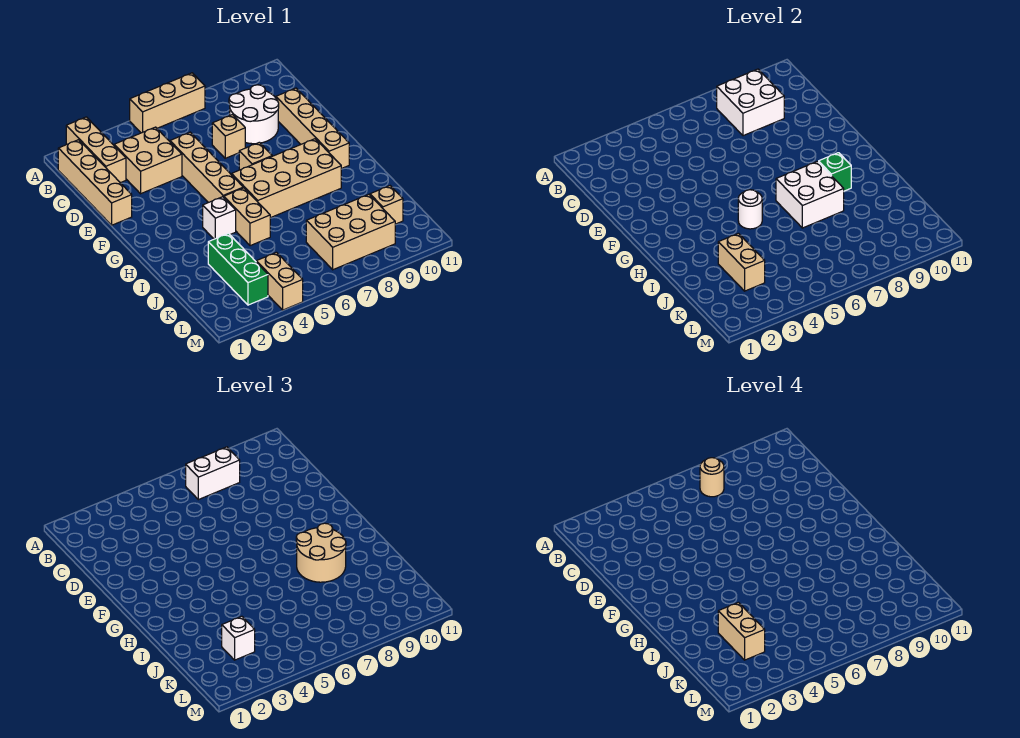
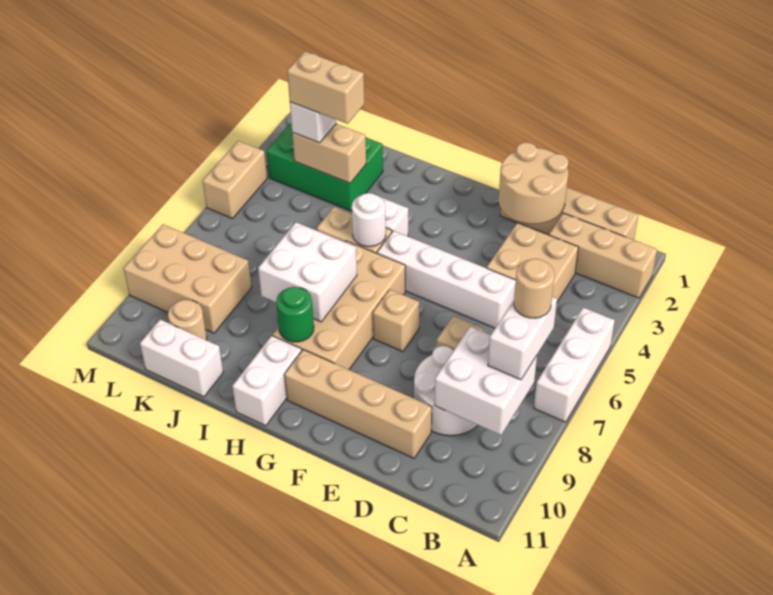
tan brick A5:A7 level 1 -> white brick A5:A7 level 1
tan brick D5:G5 level 1 -> white brick D5:G5 level 1
tan round brick H8:I9 level 3 -> tan round brick D1:E2 level 2
green brick H9 level 2 -> green round brick H9 level 2
none -> white brick H10:H11 level 1
green brick J3:L3 level 1 -> green brick J2:L3 level 1
none -> white brick J11:K11 level 1
tan brick K7:L9 level 1 -> tan brick K8:M9 level 1
tan brick K10 level 1 -> tan round brick K10 level 1
tan brick L4:M4 level 1 -> tan brick M4:M5 level 1

